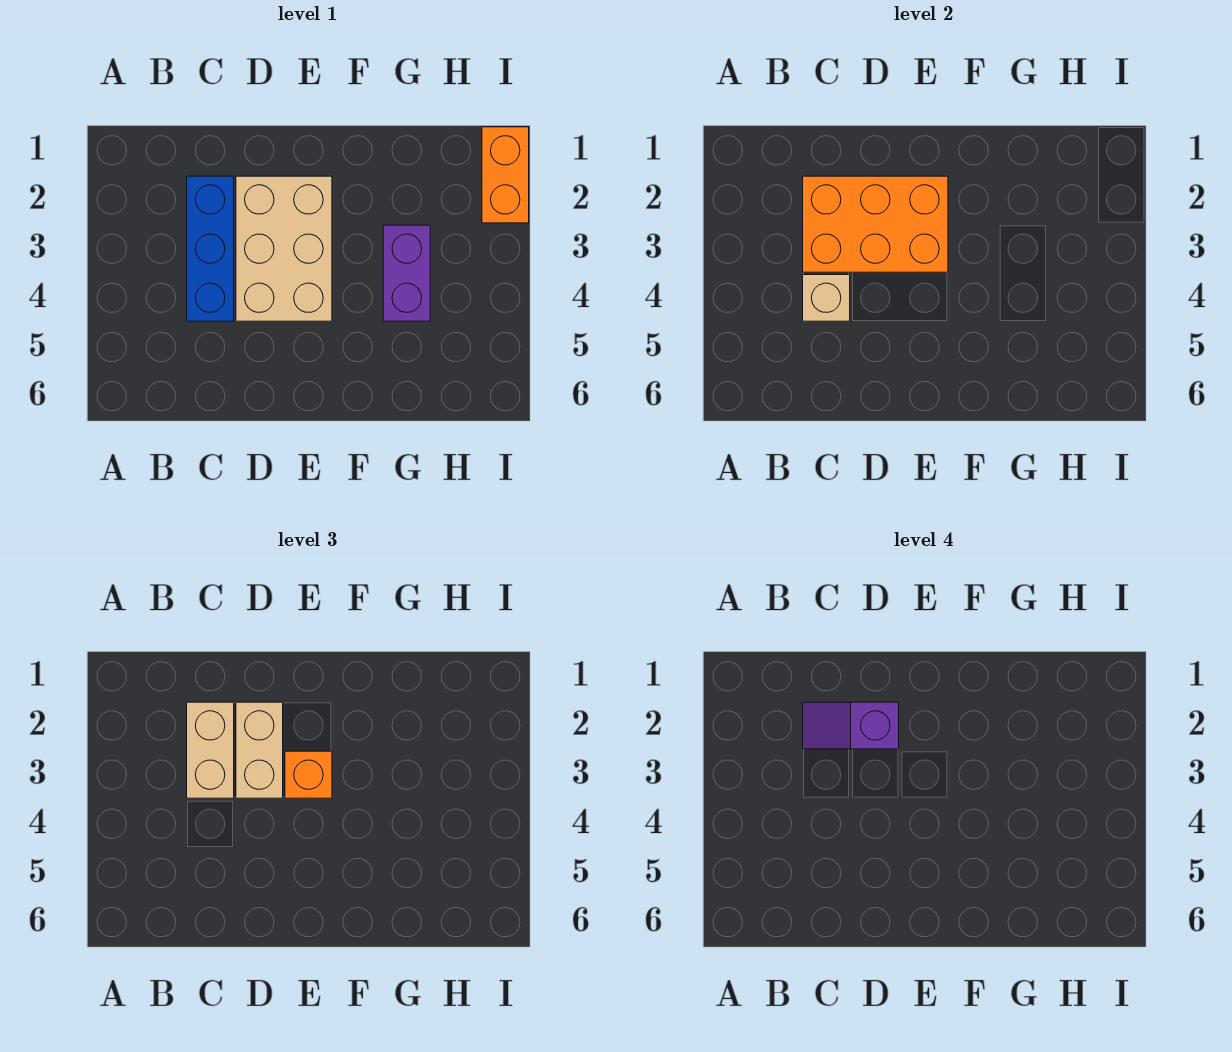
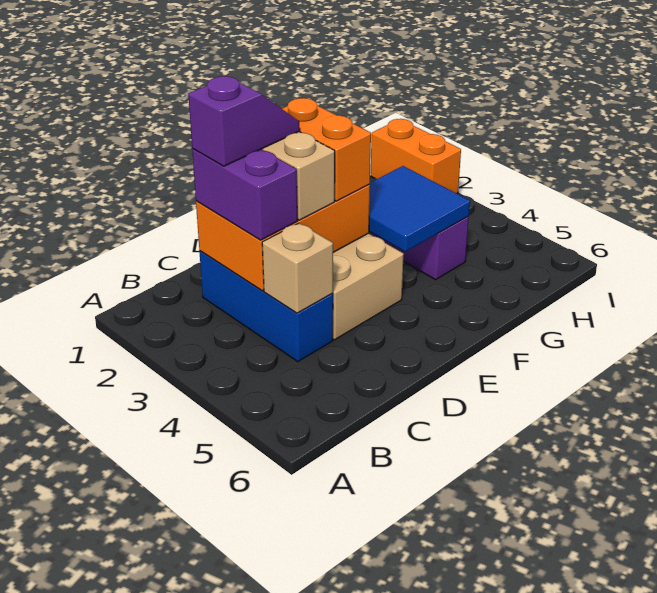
tan brick C2:C3 level 3 -> purple brick C2:C3 level 3
purple slope C2:D2 level 4 top D -> purple slope C2:D2 level 4 top C
orange brick E3 level 3 -> orange brick E2:E3 level 3
none -> blue tile F3:G4 level 2

